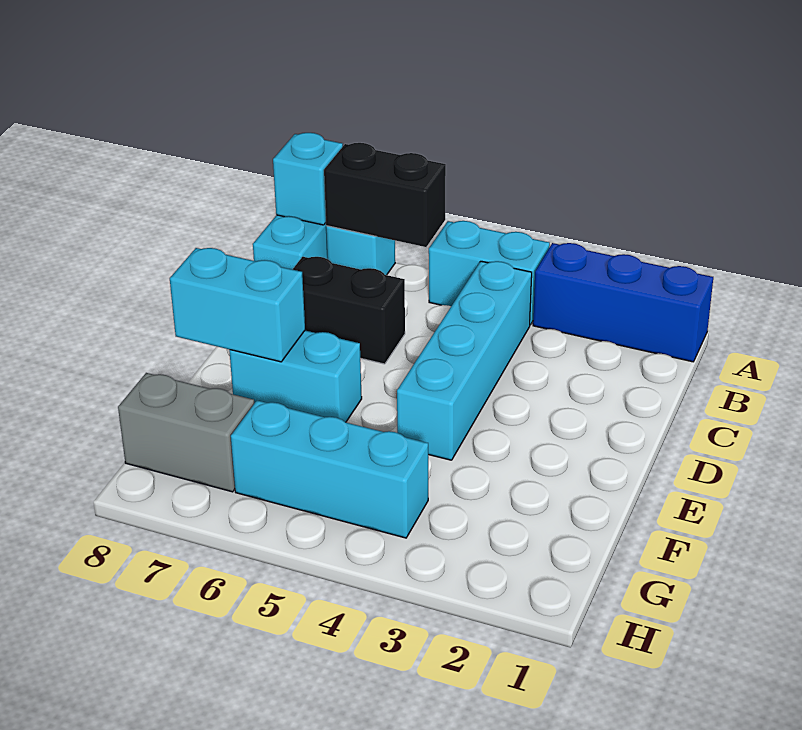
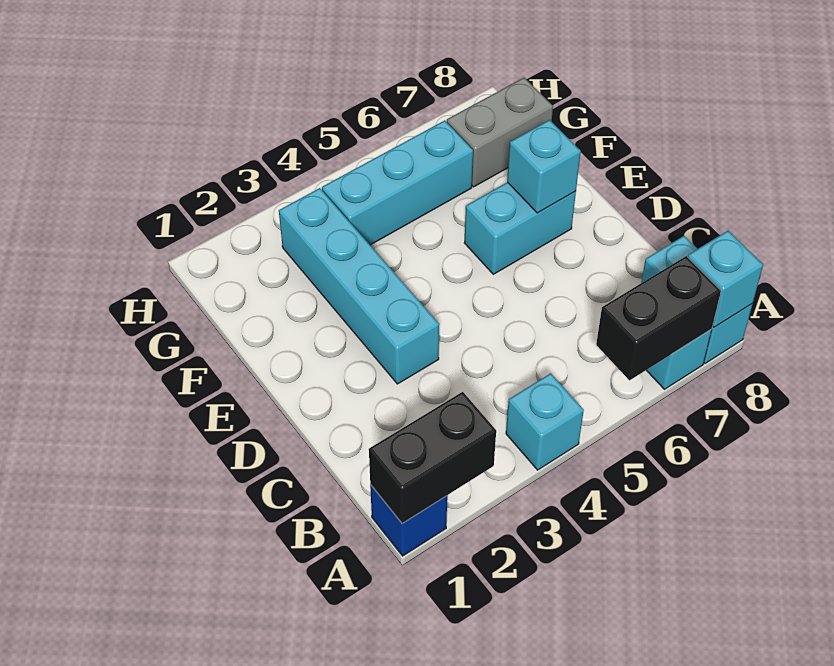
blue brick A1:A3 level 1 -> blue brick A1 level 1
cyan brick A4:A5 level 1 -> cyan brick A4 level 1
cyan brick B4:E4 level 1 -> cyan brick D3:G3 level 1
black brick C6:C7 level 1 -> black brick A1:A2 level 2
cyan brick E7:E8 level 2 -> cyan brick E7 level 2

